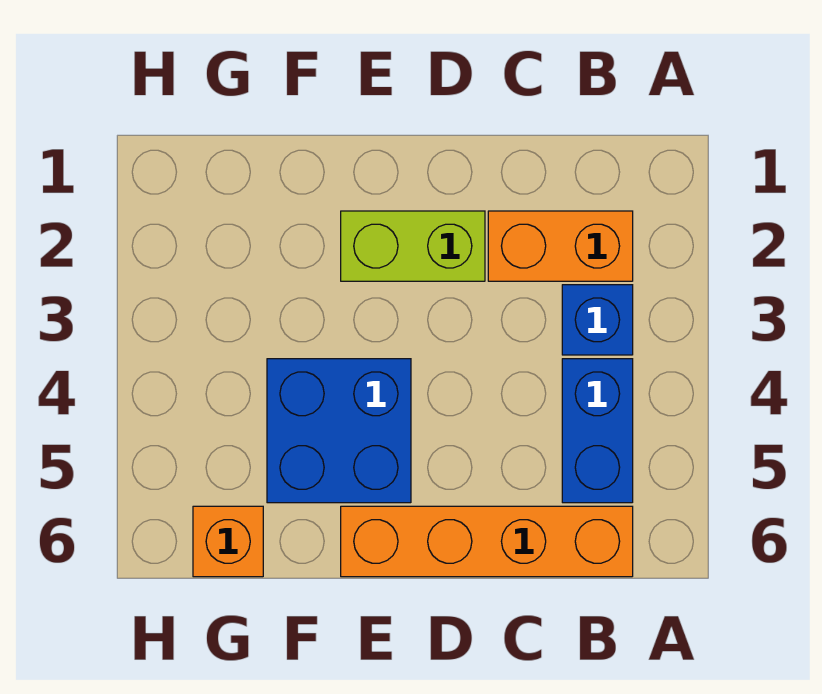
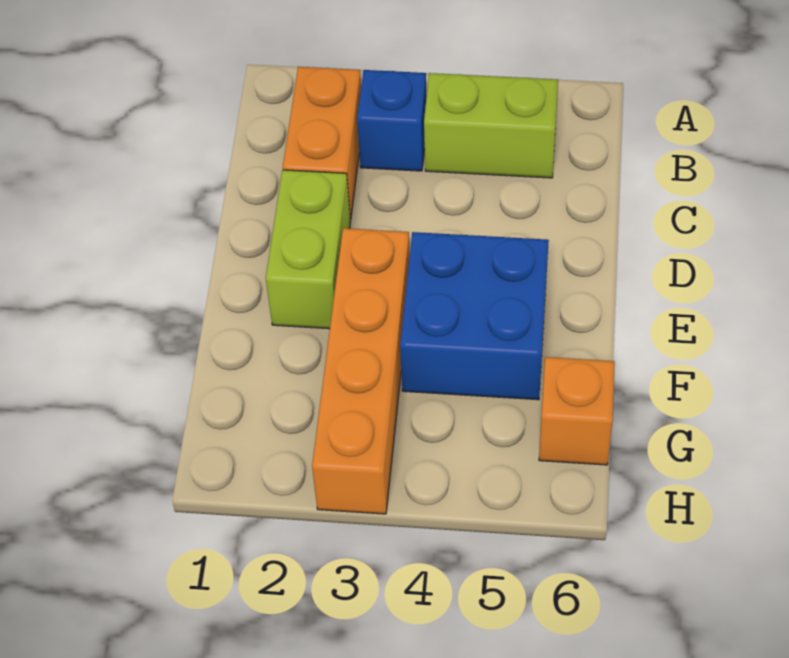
blue brick B4:B5 level 1 -> lime brick B4:B5 level 1
orange brick B6:E6 level 1 -> orange brick E3:H3 level 1

